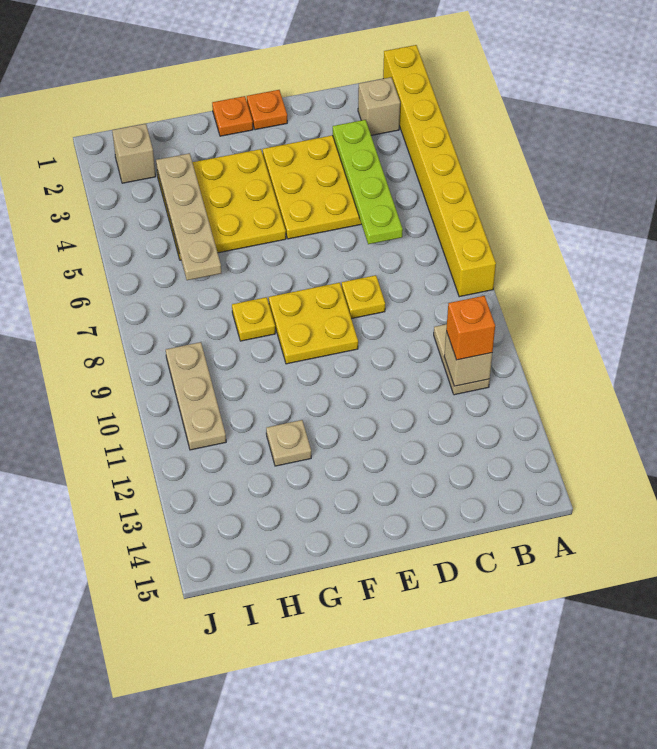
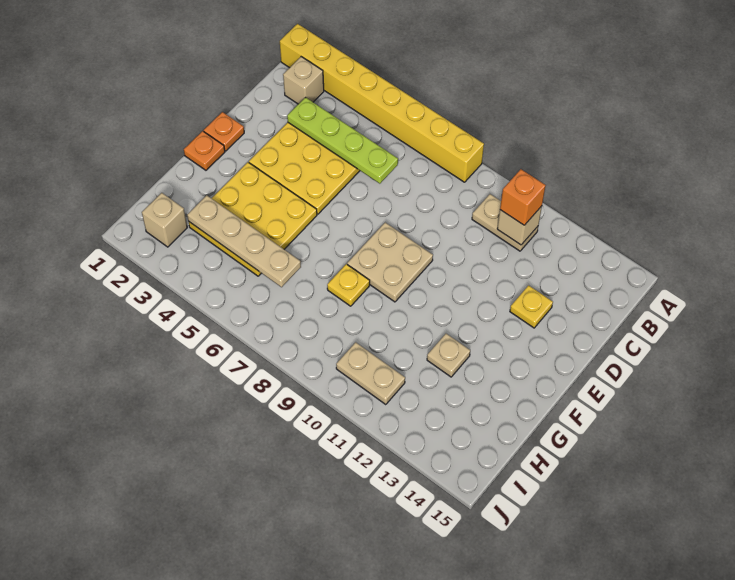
yellow plate D8 level 1 -> yellow plate D13 level 1
yellow plate E8:F9 level 1 -> tan plate E8:F9 level 1
tan plate I9:I11 level 1 -> tan plate I10:I11 level 1

